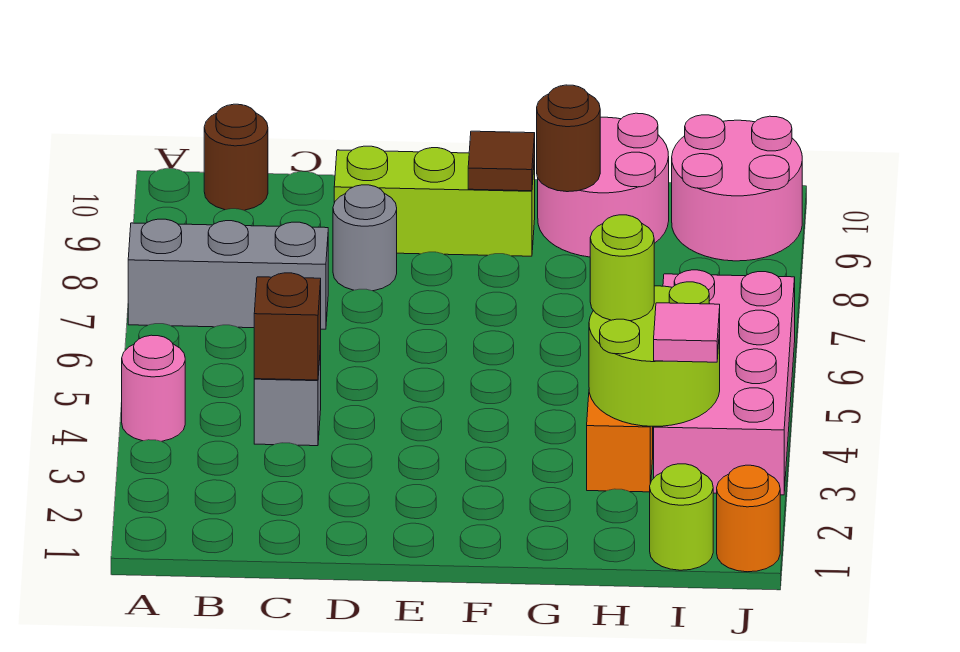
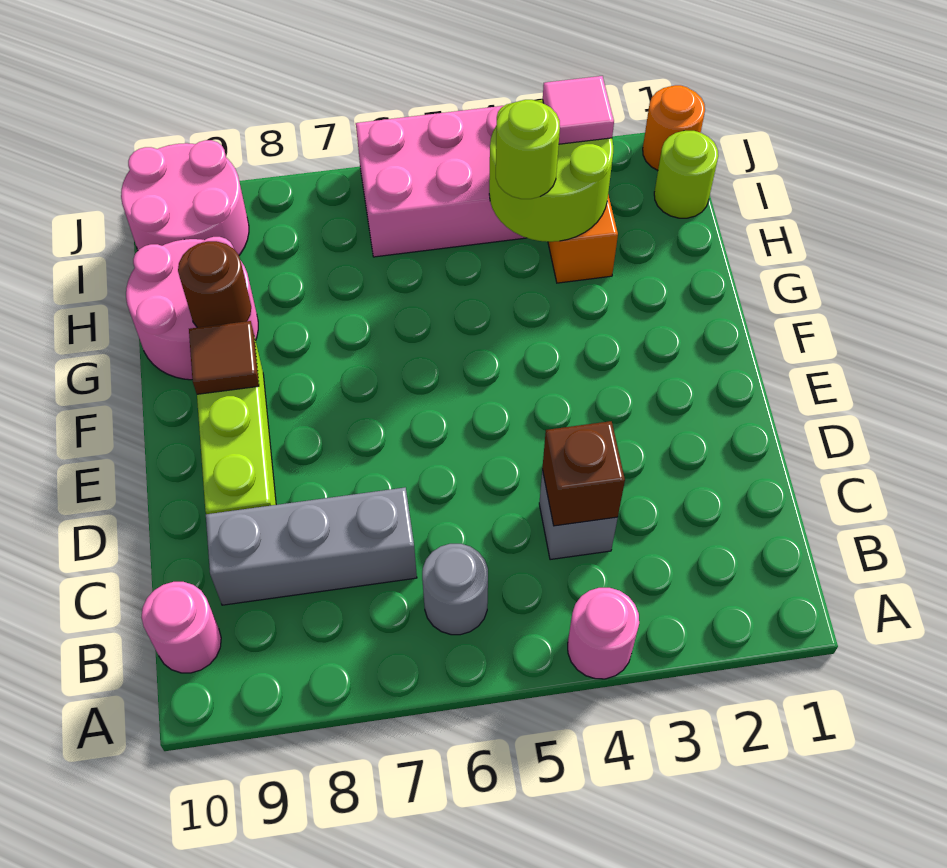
grey brick A7:C7 level 1 -> grey brick C7:C9 level 1
brown round brick B10 level 1 -> pink round brick B10 level 1
grey round brick D8 level 1 -> grey round brick B6 level 1

